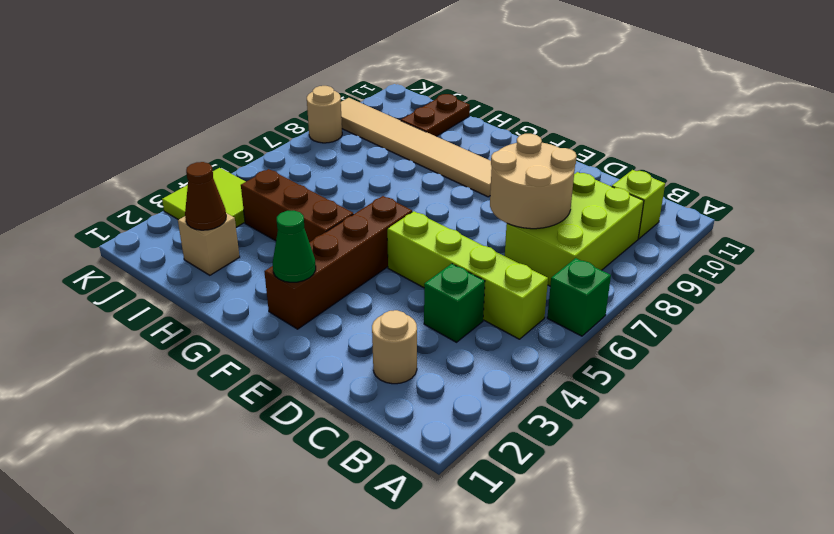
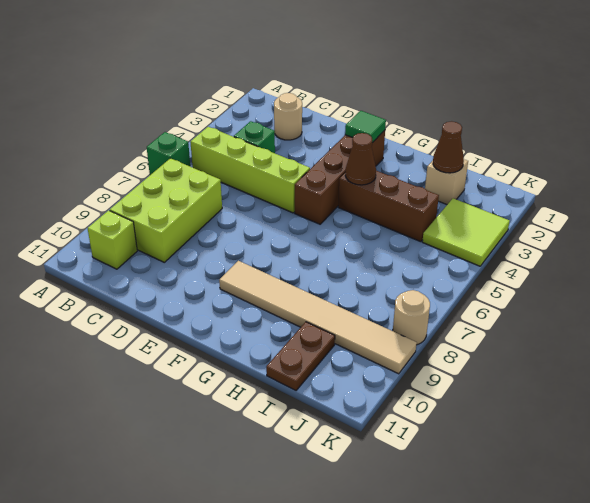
tan round brick C7:D8 level 2 -> none
green cone F2 level 2 -> green tile F2 level 2
none -> brown cone G4 level 2

